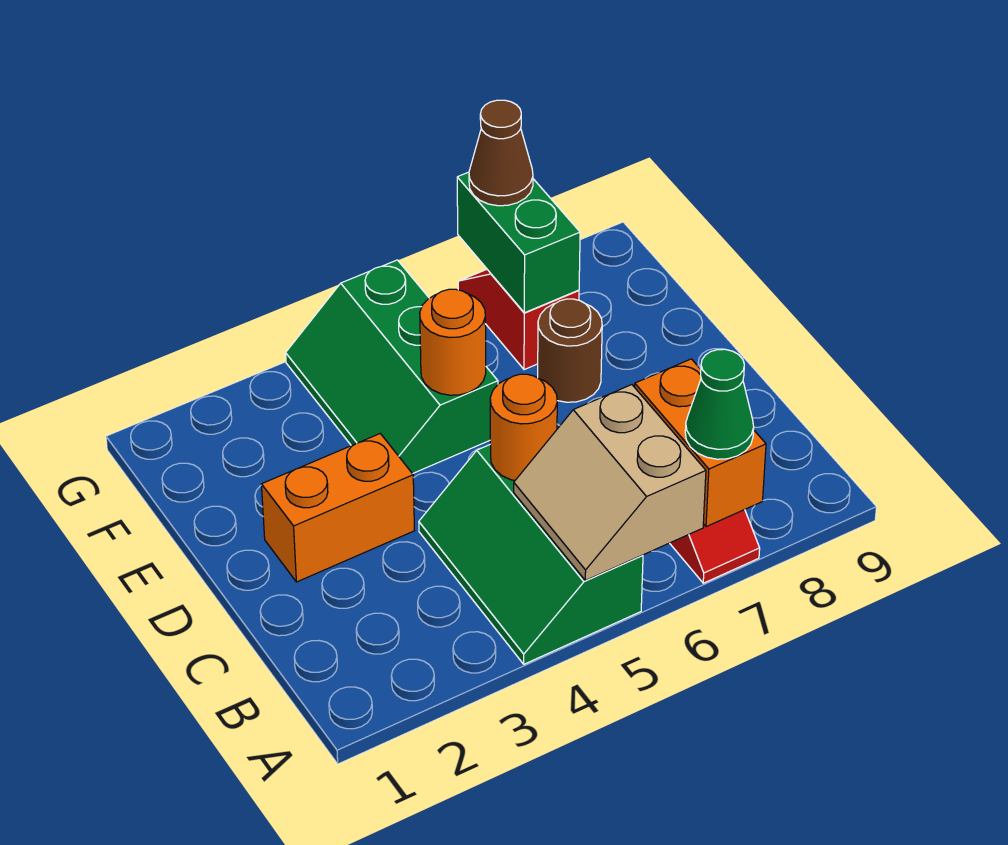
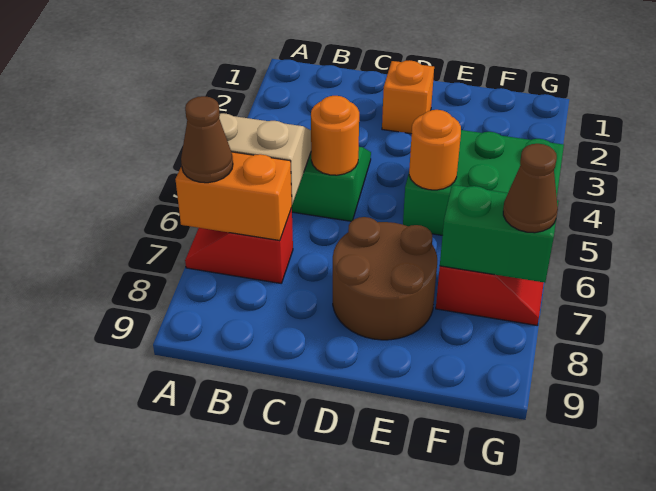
green cone A7 level 3 -> brown cone A7 level 3
orange brick D2:D3 level 1 -> orange brick D2 level 1
green slope E4:G5 level 1 top 5 -> green brick E4:G5 level 1
brown round brick E7 level 1 -> brown round brick D7:E8 level 1

